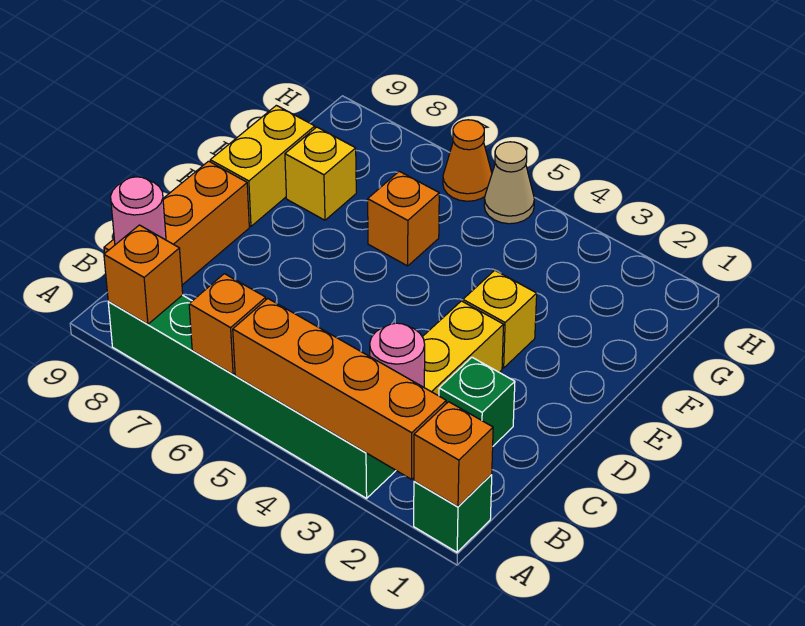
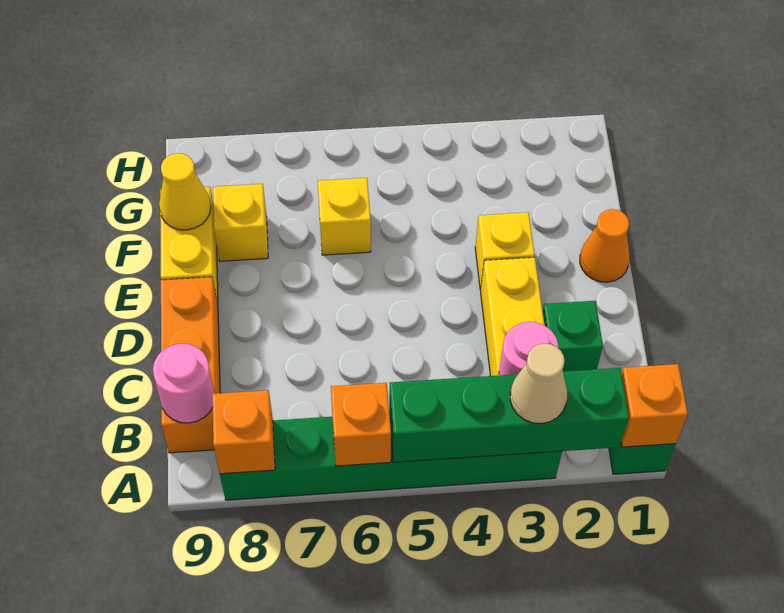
orange brick A2:A5 level 2 -> green brick A2:A5 level 2
orange brick F6 level 1 -> yellow brick F6 level 1
none -> yellow cone F9 level 2
tan cone H5 level 1 -> tan cone A3 level 3
orange cone H6 level 1 -> orange cone E1 level 1

